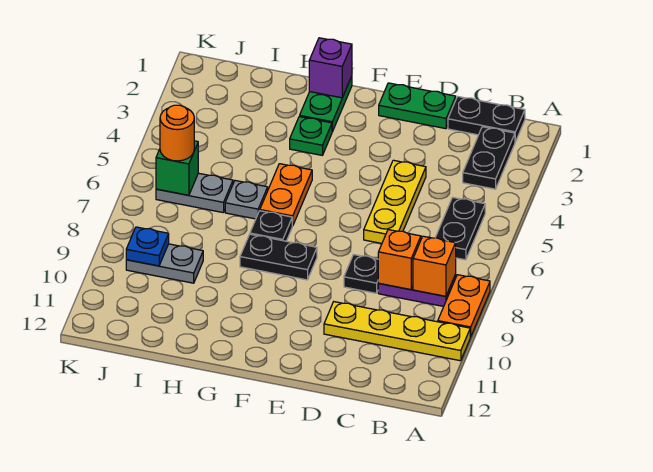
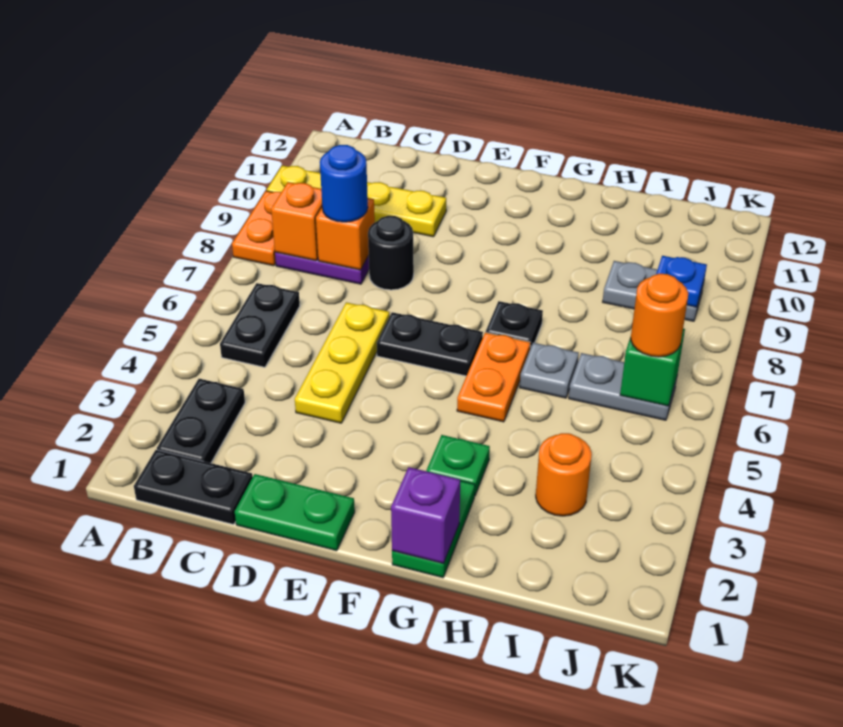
none -> blue round brick C8 level 3
black plate D8 level 1 -> black round brick D8 level 1
black plate F8:G8 level 1 -> black plate E6:F6 level 1
none -> orange round brick I3 level 1

